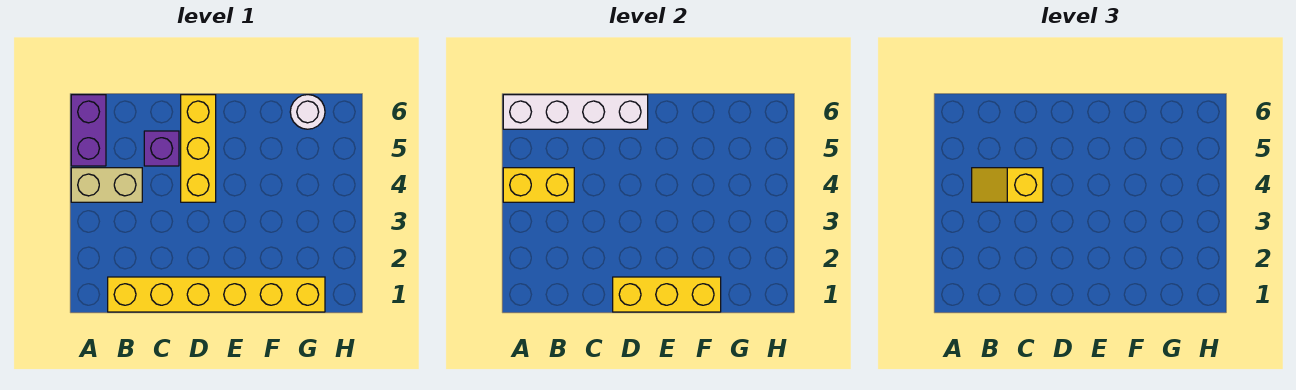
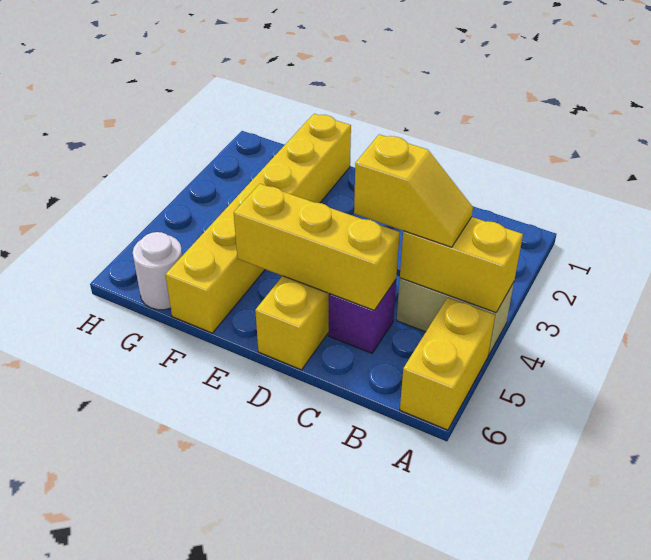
purple brick A5:A6 level 1 -> yellow brick A5:A6 level 1
white brick A6:D6 level 2 -> none
yellow brick B1:G1 level 1 -> yellow brick F1:F6 level 1
yellow brick D1:F1 level 2 -> yellow brick C5:E5 level 2

